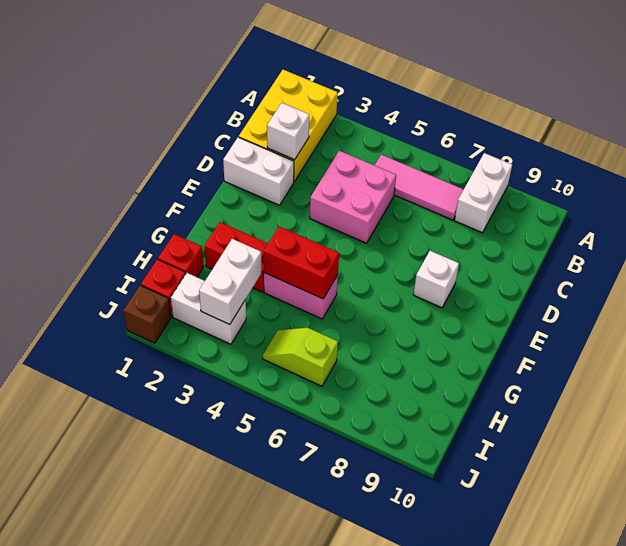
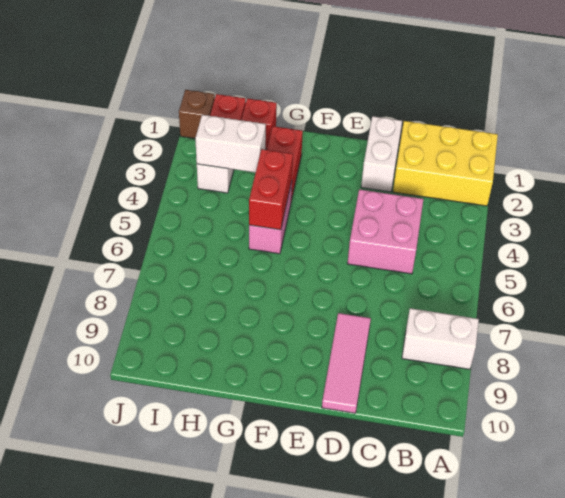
pink tile B5:B7 level 1 -> pink tile D8:D10 level 1
white brick C2 level 2 -> none
white brick E8 level 1 -> none
lime slope I5:I6 level 1 top 6 -> none

